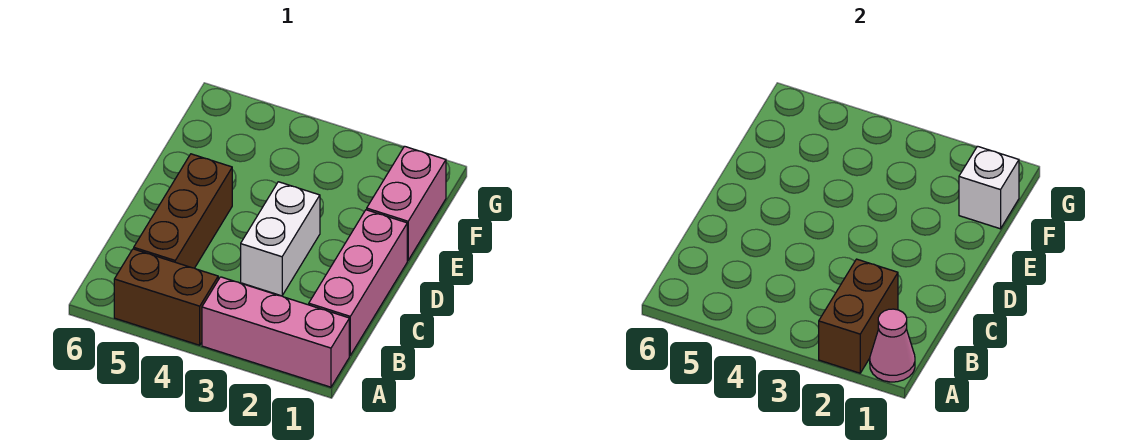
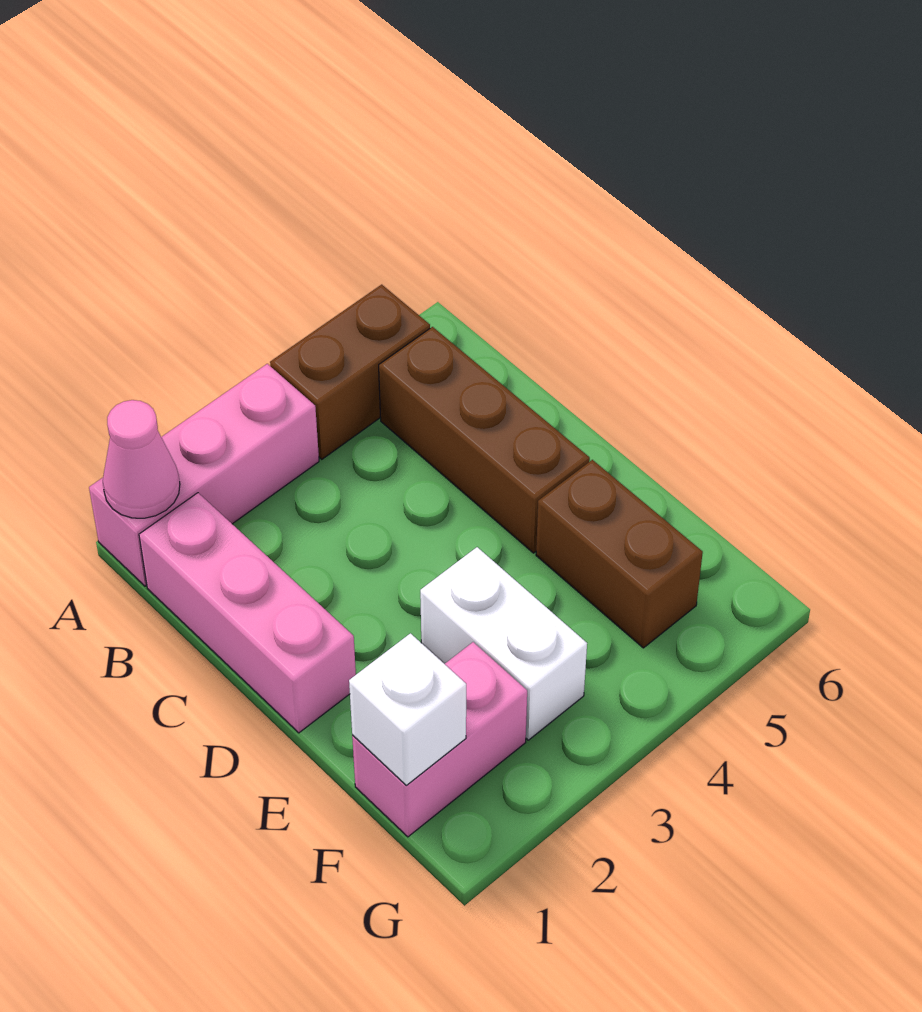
brown brick A2:B2 level 2 -> brown brick E5:F5 level 1
white brick C3:D3 level 1 -> white brick E3:F3 level 1
pink brick E1:F1 level 1 -> pink brick F1:F2 level 1

